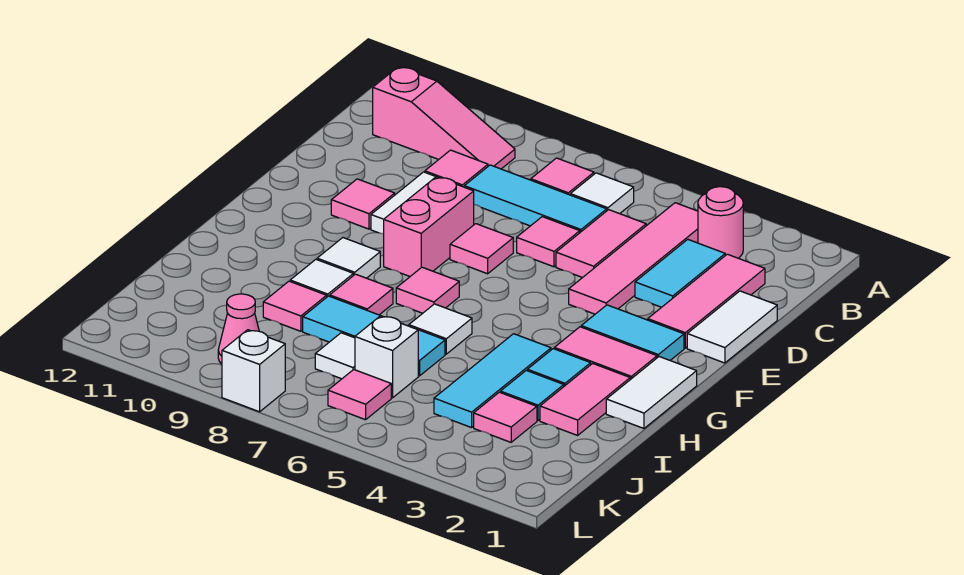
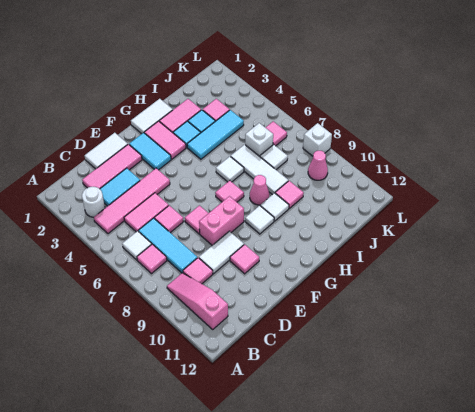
pink round brick B3 level 1 -> white round brick B3 level 1
pink tile H8 level 1 -> pink cone H8 level 1
cyan tile I6:I8 level 1 -> white tile I6:I8 level 1

